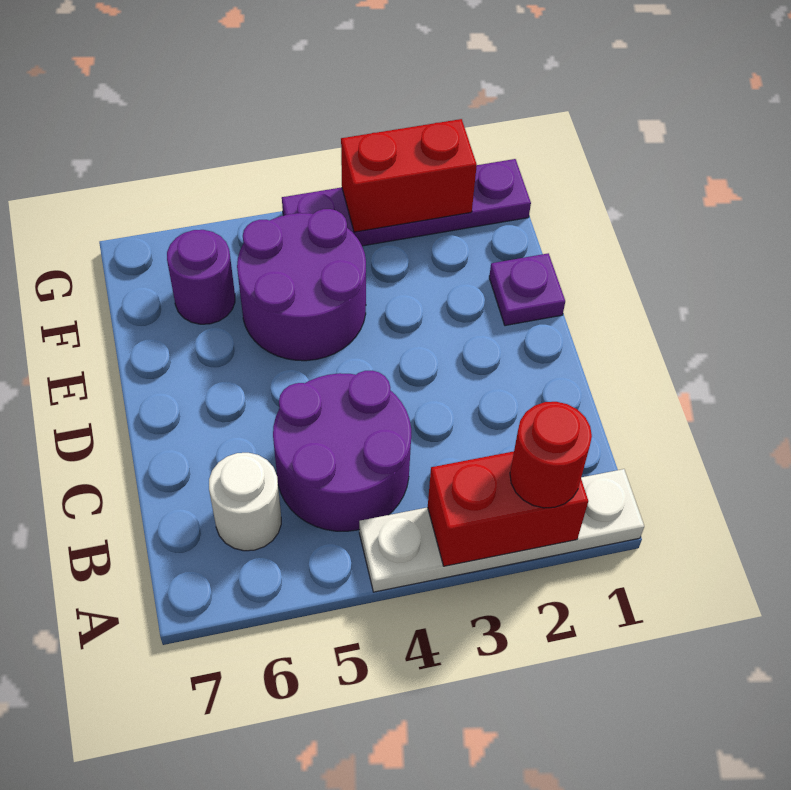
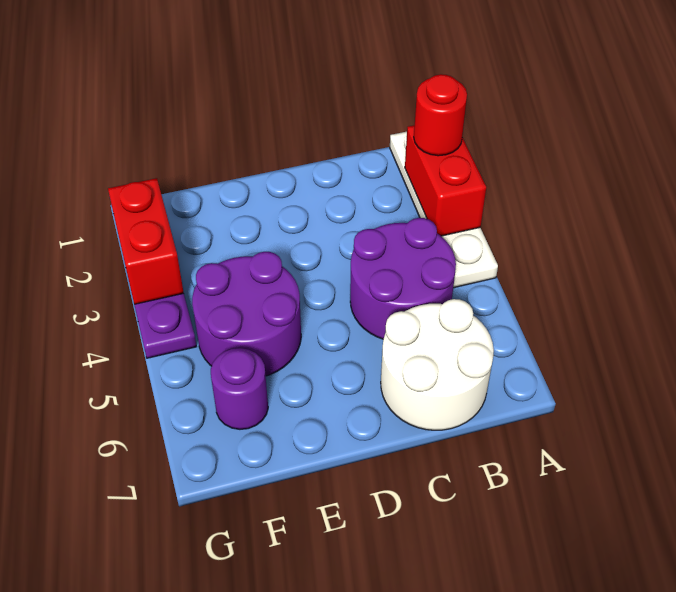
white round brick B6 level 1 -> white round brick B6:C7 level 1
purple plate E1 level 1 -> none

